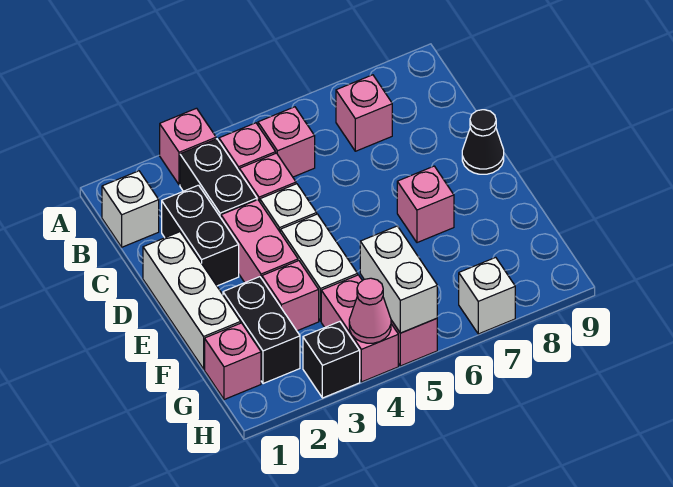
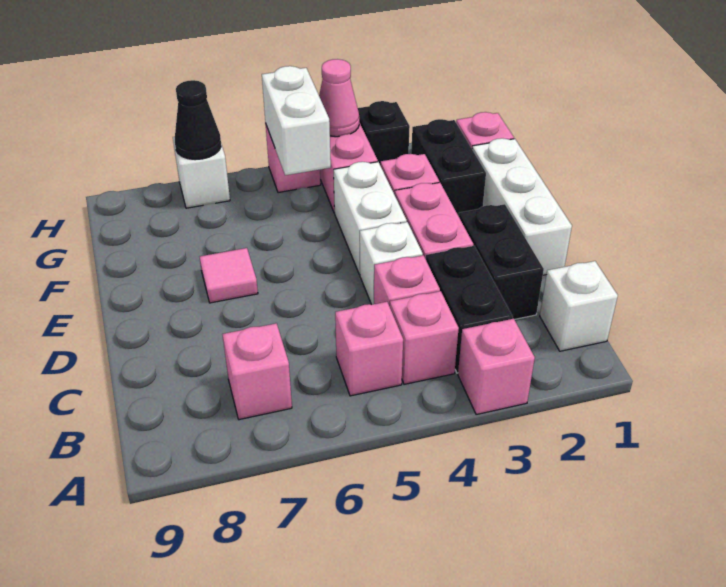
black cone D9 level 1 -> black cone H7 level 2
pink brick E7 level 1 -> pink tile E7 level 1

